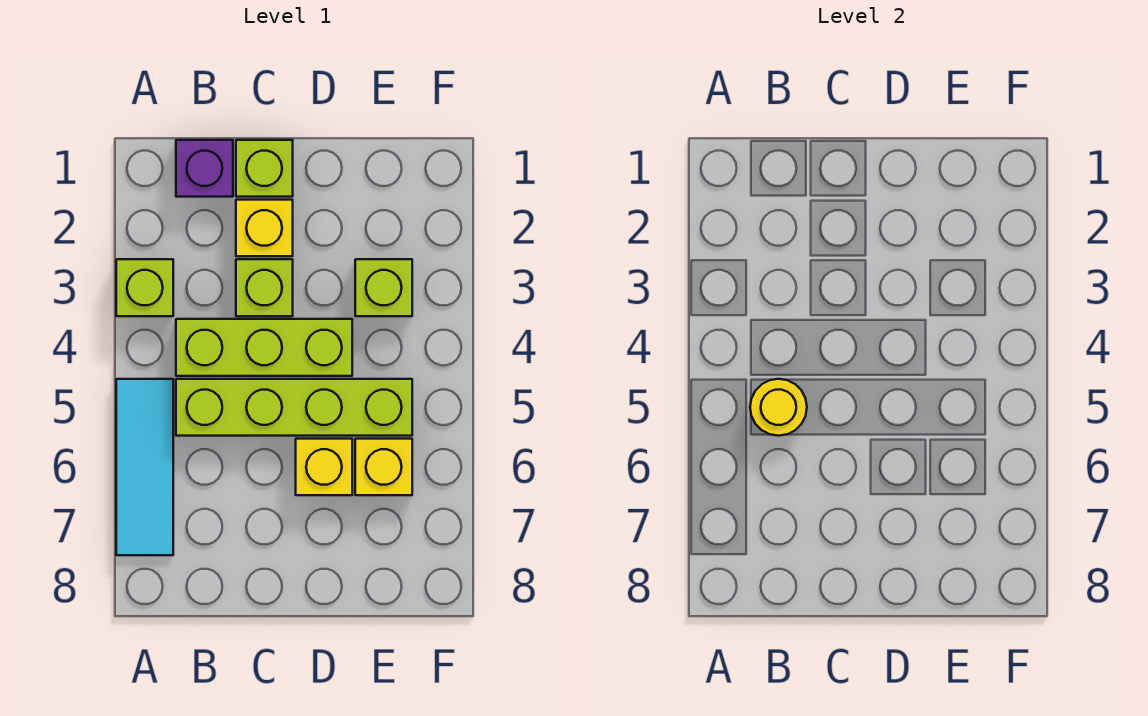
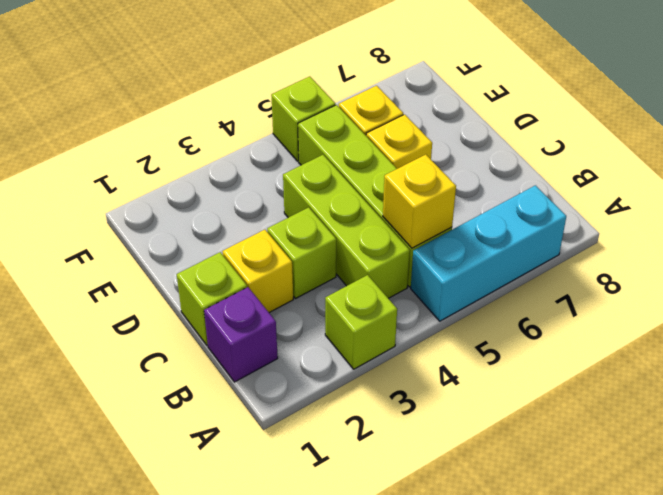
cyan tile A5:A7 level 1 -> cyan brick A5:A7 level 1
yellow round brick B5 level 2 -> yellow brick B5 level 2
lime brick E3 level 1 -> lime brick F5 level 1

